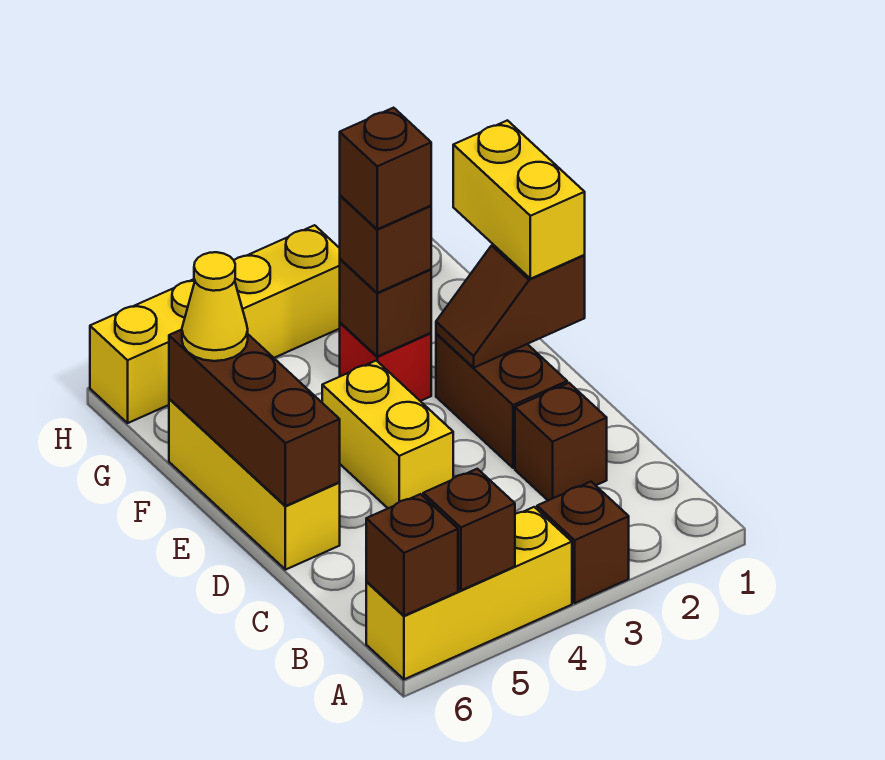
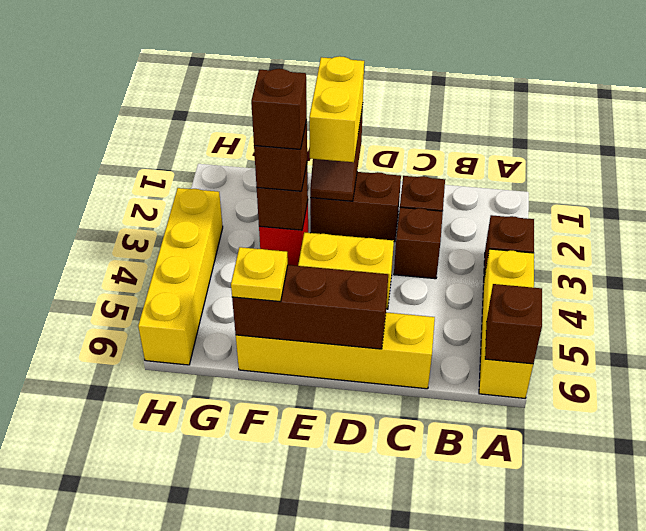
brown brick A5 level 2 -> brown brick C3 level 1
yellow brick D6:F6 level 1 -> yellow brick C6:F6 level 1
yellow brick E1:F1 level 3 -> yellow brick E1:E2 level 3
yellow cone F6 level 3 -> yellow plate F6 level 3

